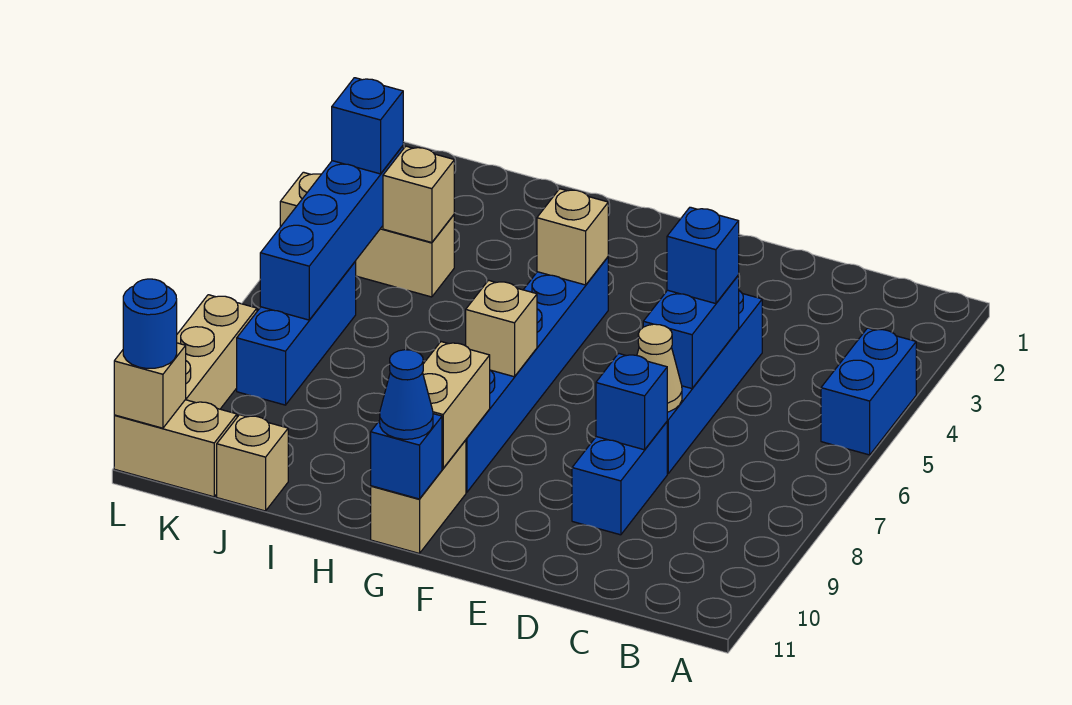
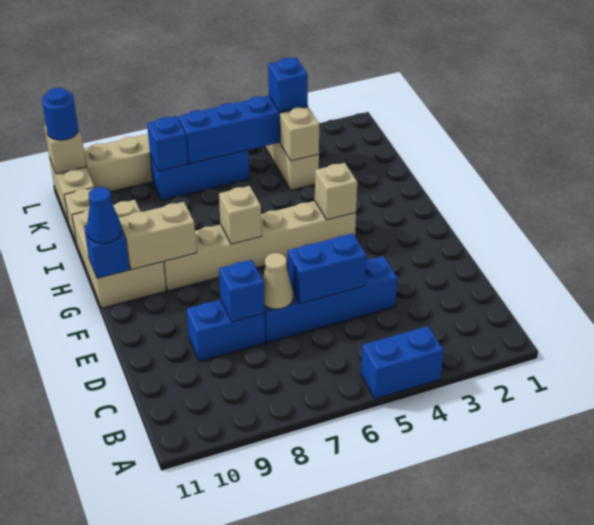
blue brick D5 level 3 -> blue brick K8 level 2
blue brick G4:G9 level 1 -> tan brick G4:G9 level 1
tan brick G10:G11 level 1 -> tan brick G10:I11 level 1

